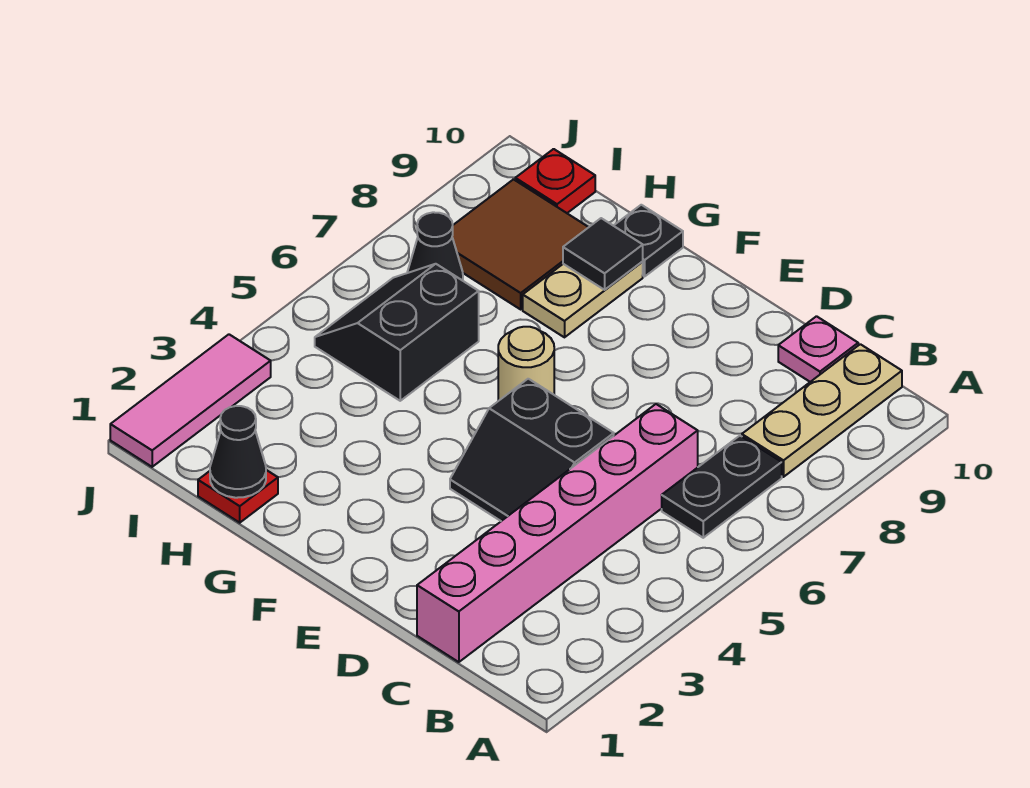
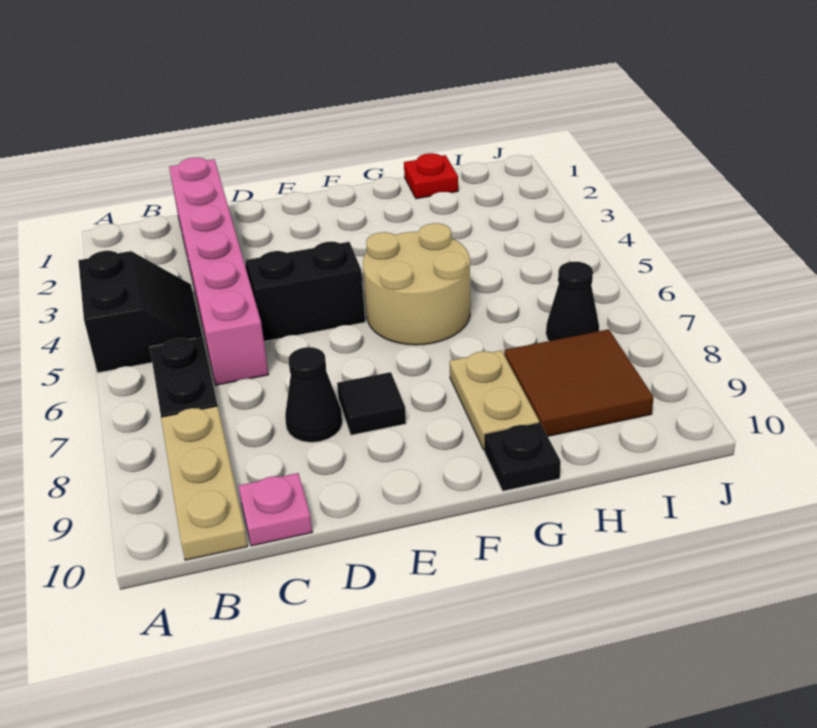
tan round brick F6 level 1 -> tan round brick F5:G6 level 1
black tile G9 level 2 -> black tile E8 level 1
black cone H1 level 2 -> black cone D8 level 1
black slope H5:I6 level 1 top H -> black slope A4:B5 level 1 top A
red plate I10 level 1 -> none
pink tile J1:J3 level 1 -> none

